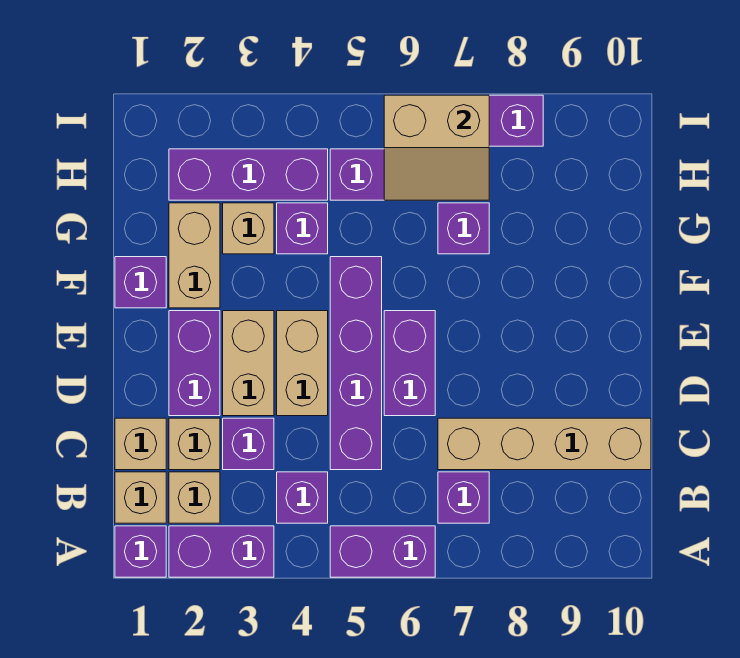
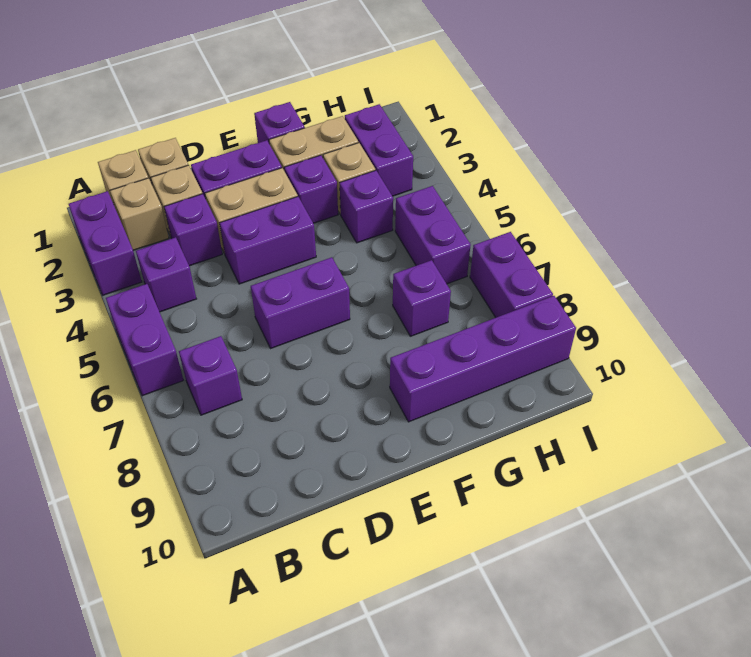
purple brick A1 level 1 -> purple brick F3 level 1
purple brick C5:F5 level 1 -> purple brick F9:I9 level 1
tan brick C7:C10 level 1 -> none
tan brick D4:E4 level 1 -> purple brick D4:E4 level 1
purple brick H2:H4 level 1 -> purple brick H2:H3 level 1
tan slope H6:I7 level 2 top I -> none

